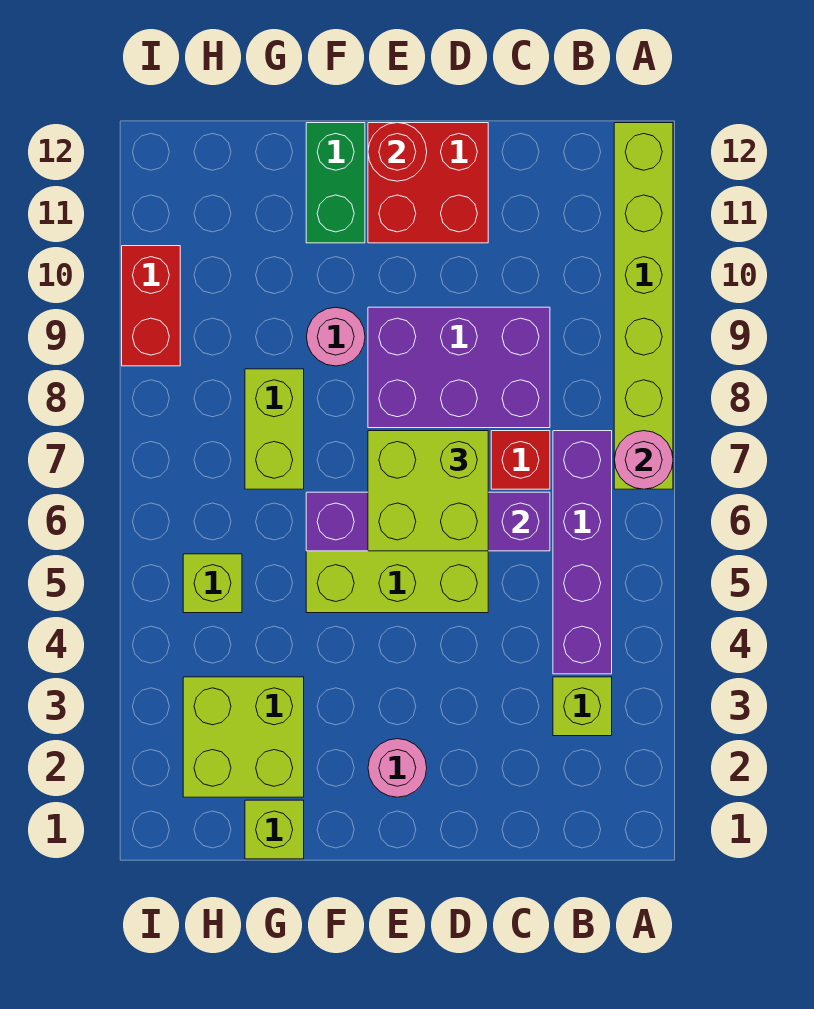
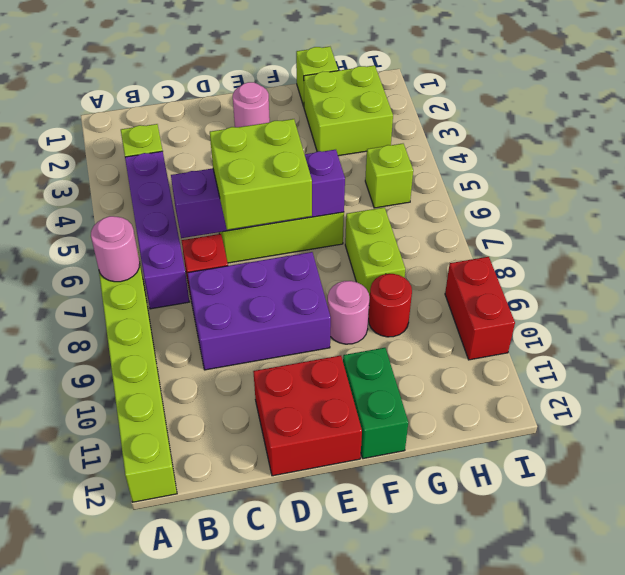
red round brick E12 level 2 -> red round brick G9 level 1

